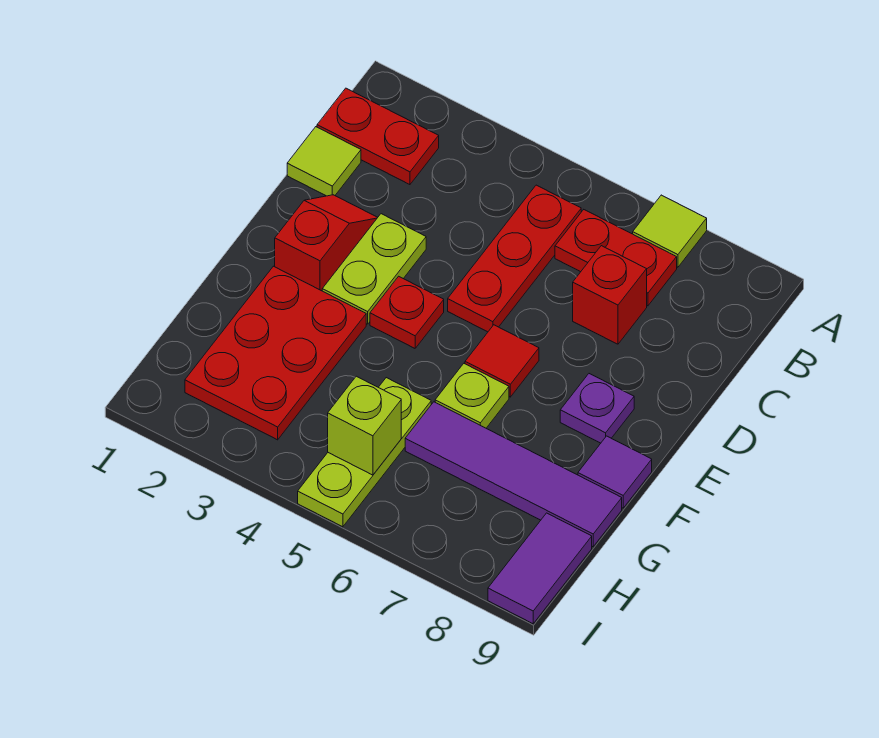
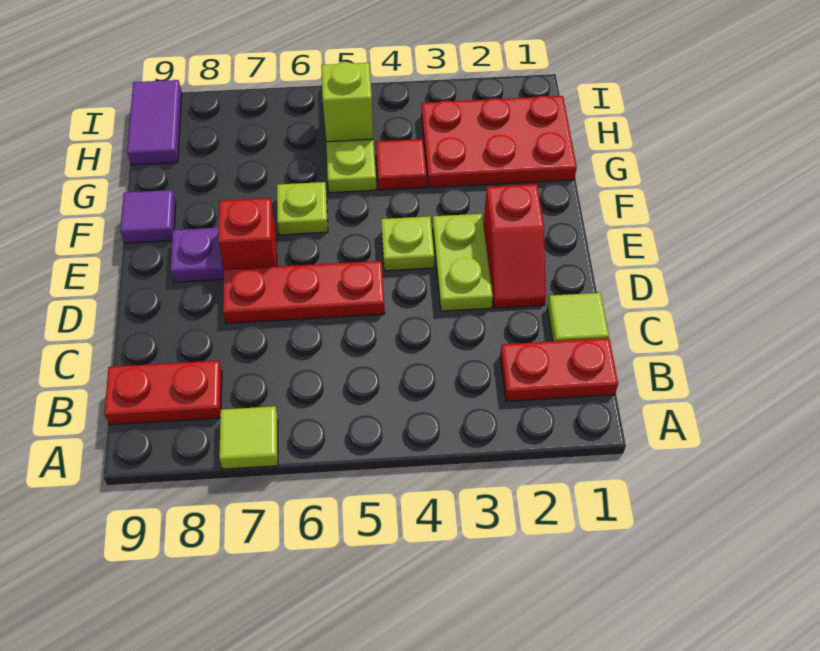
red plate B5:D5 level 1 -> red plate D5:D7 level 1
red plate B6:B7 level 1 -> red plate B8:B9 level 1
red brick C7 level 1 -> red brick E7 level 1
red plate E4 level 1 -> lime plate E4 level 1
red tile E6 level 1 -> red tile G4 level 1
red plate F2:H3 level 1 -> red plate G1:H3 level 1
purple tile G6:G9 level 1 -> none

